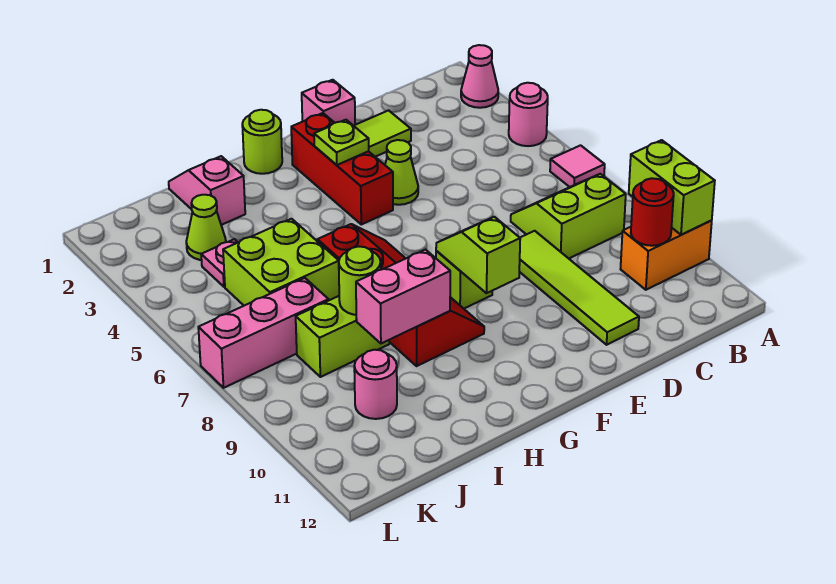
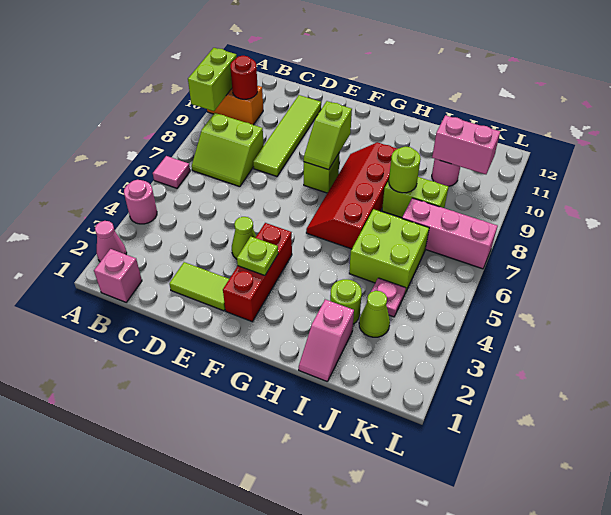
pink brick E1 level 1 -> pink brick B1 level 1
lime round brick G1 level 1 -> lime round brick I3 level 1
pink brick H9:I9 level 2 -> pink brick J10:K10 level 2

